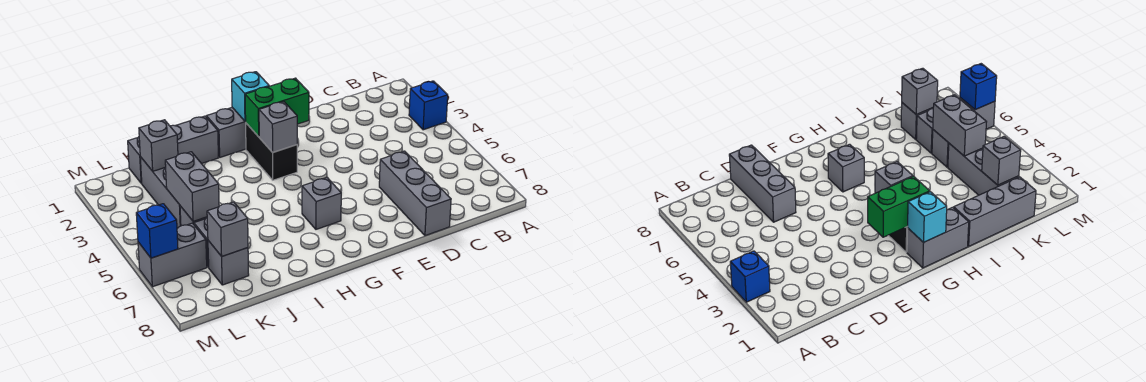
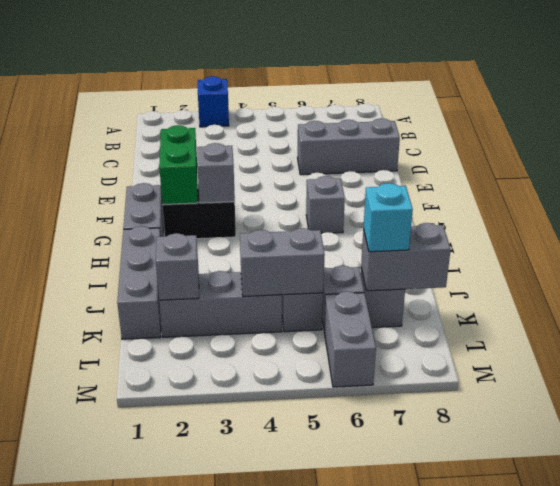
cyan brick G1 level 2 -> cyan brick K7 level 3
grey brick K7 level 2 -> grey brick K7:K8 level 2
blue brick M6 level 2 -> none

